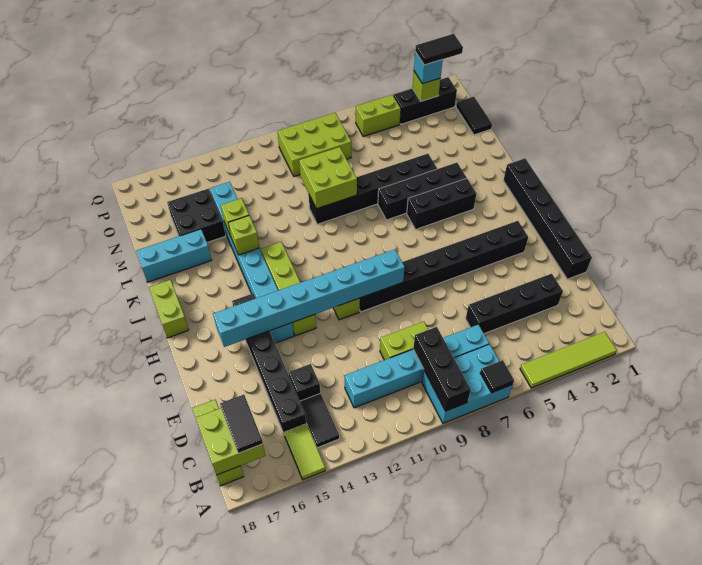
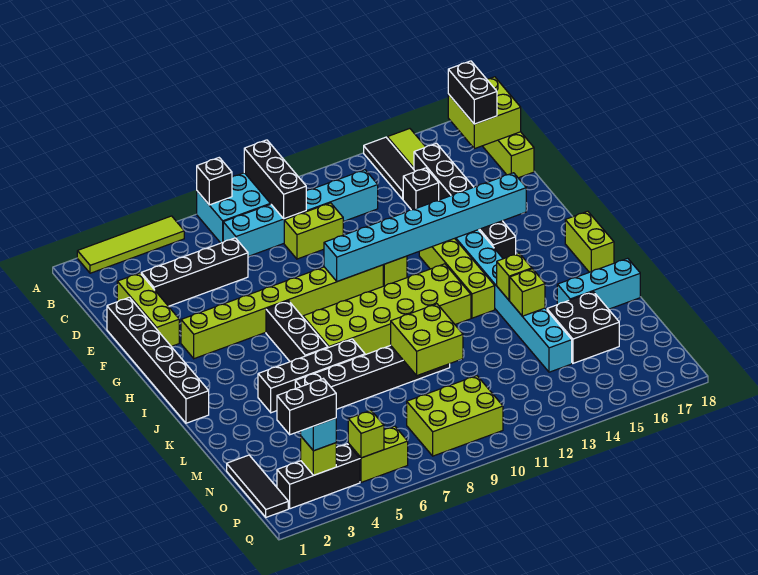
black tile A7 level 2 -> black brick A7 level 2
black tile B14:C14 level 1 -> black tile A14:C14 level 1
black tile B17:C17 level 3 -> black brick B17:C17 level 3
none -> lime brick D2:F2 level 1
black brick G3:G10 level 1 -> lime brick G3:G10 level 1
none -> lime brick I7:J12 level 1
black brick J4:J6 level 1 -> black brick H6:J6 level 1
black tile N1:O1 level 1 -> black tile N1:P1 level 1
black tile P2:P3 level 4 -> black brick P2:P3 level 4
none -> lime brick P5 level 2

